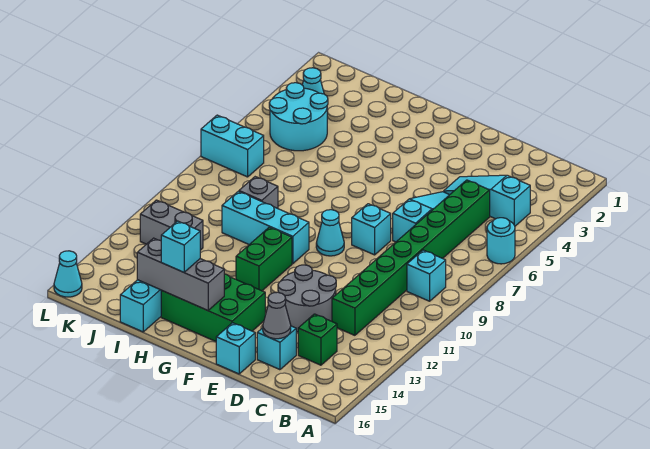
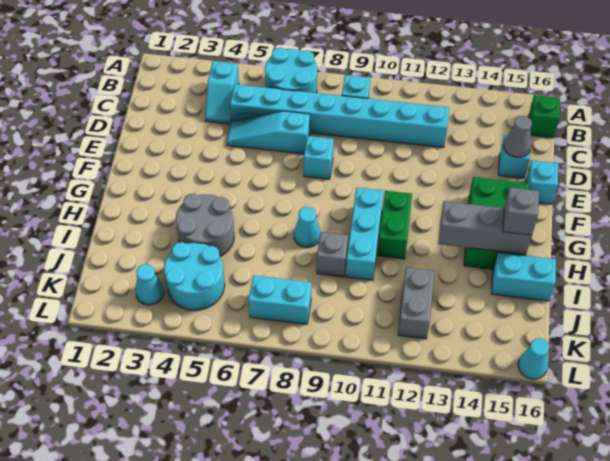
cyan round brick A6 level 1 -> cyan round brick A6:B7 level 1
cyan slope B4:D4 level 1 top B -> cyan slope B4:C4 level 1 top B
green brick C5:C12 level 1 -> cyan brick C5:C12 level 1
green brick C14 level 1 -> green brick B16 level 1
grey round brick D12:E13 level 1 -> grey round brick H4:I5 level 1
cyan cone F9 level 1 -> cyan cone H8 level 1
green brick G11:G12 level 1 -> green brick G11:H11 level 1
grey brick G15:I15 level 2 -> grey brick H13:H15 level 2
cyan brick H15 level 3 -> grey brick H15 level 3
cyan brick K7:L7 level 1 -> cyan brick K7:K8 level 1

